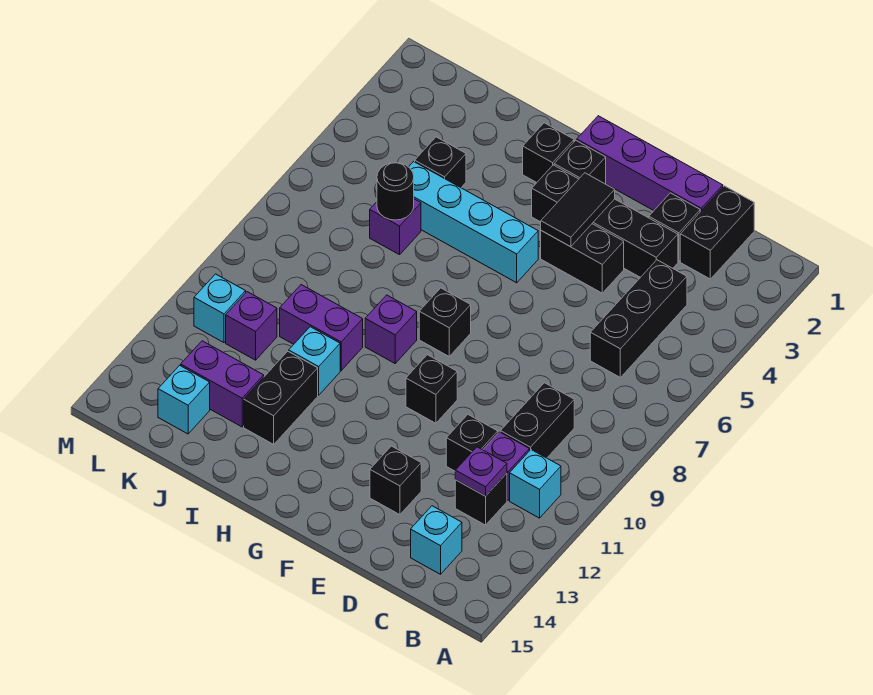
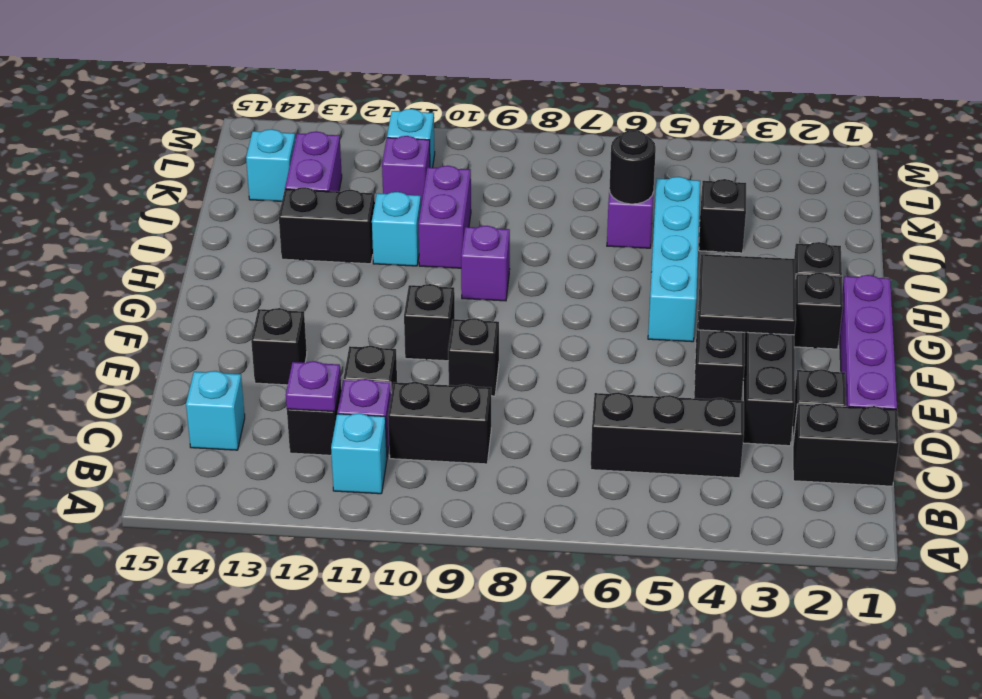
black tile F3:F4 level 2 -> black tile F3:G4 level 2
black brick G8 level 1 -> black brick E9 level 1

